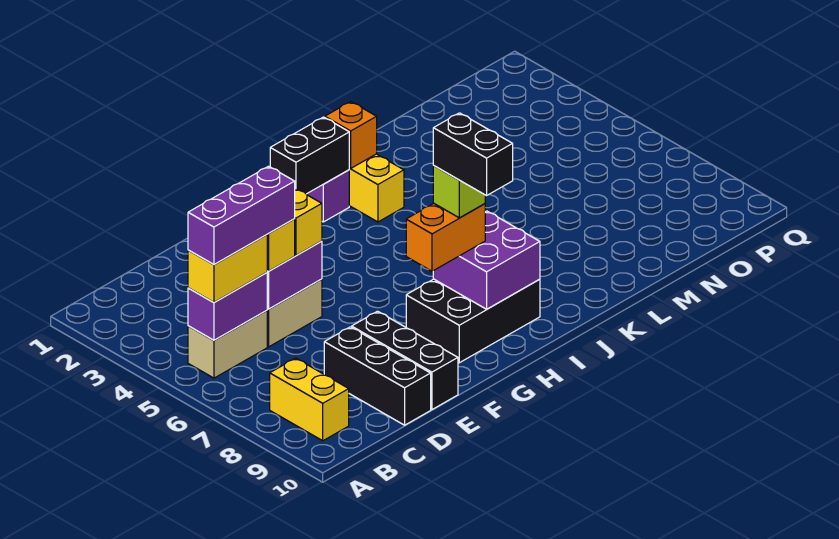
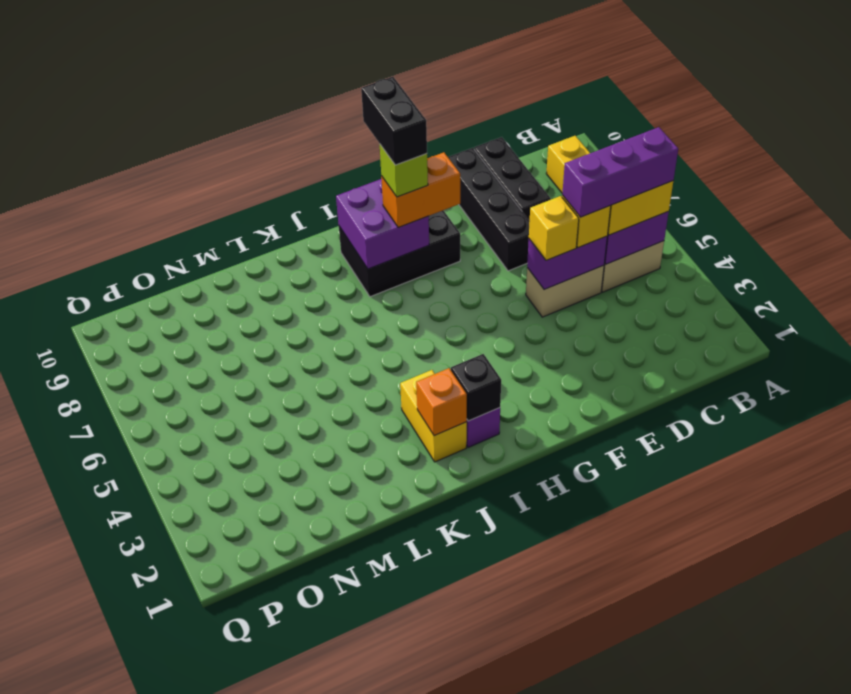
black brick E8:E10 level 1 -> black brick E7:E10 level 1
black brick H2:I2 level 2 -> black brick I2 level 2

